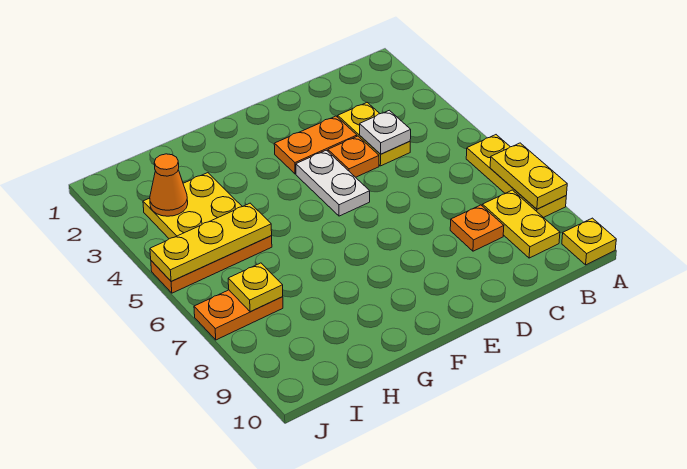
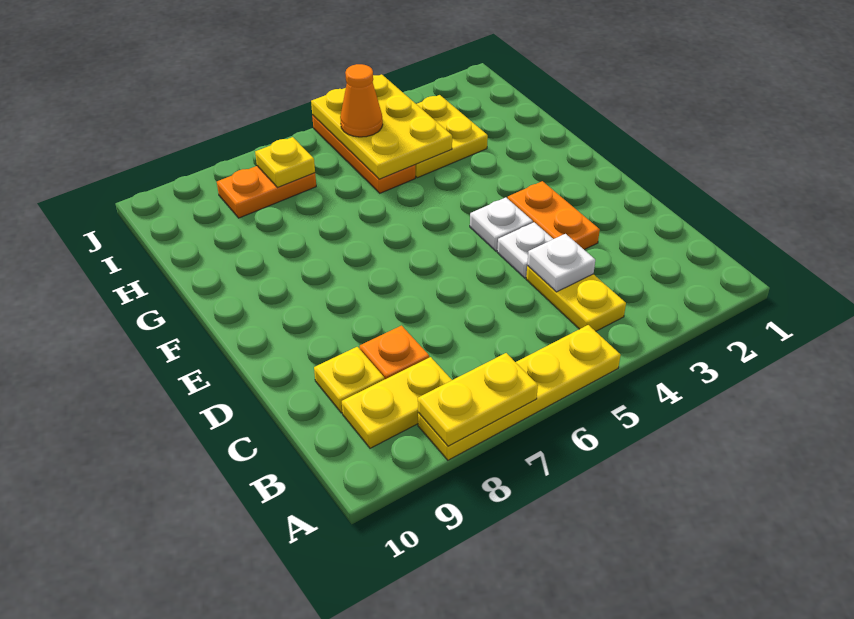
yellow plate A6:A8 level 1 -> yellow plate A5:A8 level 1
yellow plate A10 level 1 -> yellow plate C9 level 1
yellow plate C3:C4 level 1 -> yellow plate B4:C4 level 1
orange plate D4 level 1 -> white plate D4 level 1
white plate E4:E5 level 1 -> white plate E4 level 1
yellow plate H5:J5 level 2 -> yellow plate H4:J5 level 2
orange cone I3 level 2 -> orange cone I5 level 3
orange plate I7:J7 level 1 -> orange plate I7:I8 level 1

